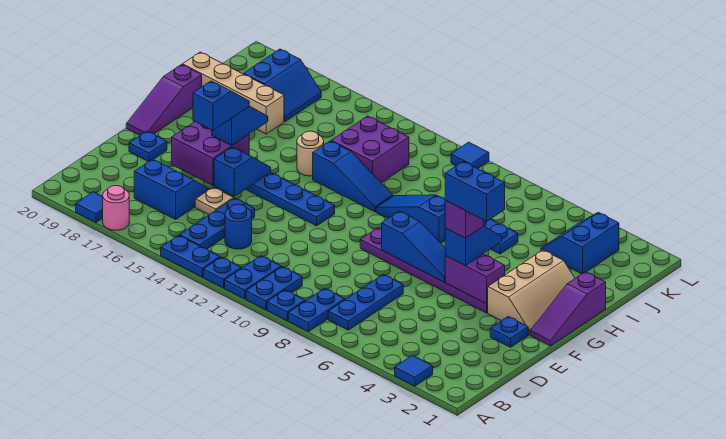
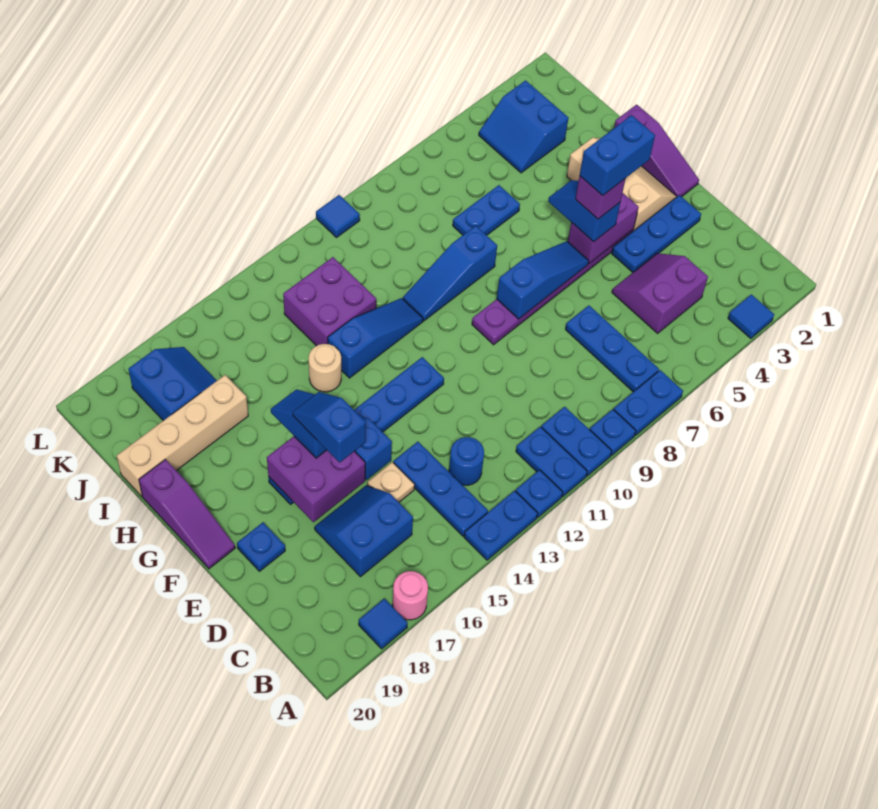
blue plate A8:B8 level 1 -> blue plate A7:A8 level 1
none -> purple slope C4:D5 level 1 top C
blue plate E2 level 1 -> blue plate E2:E4 level 1

